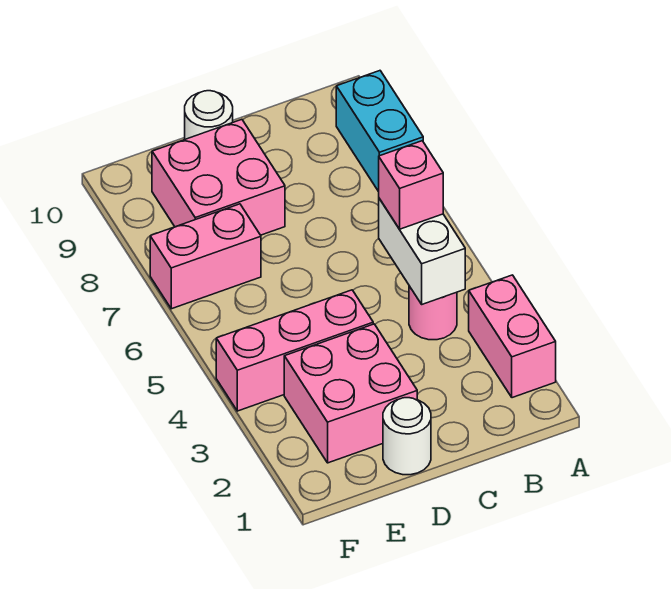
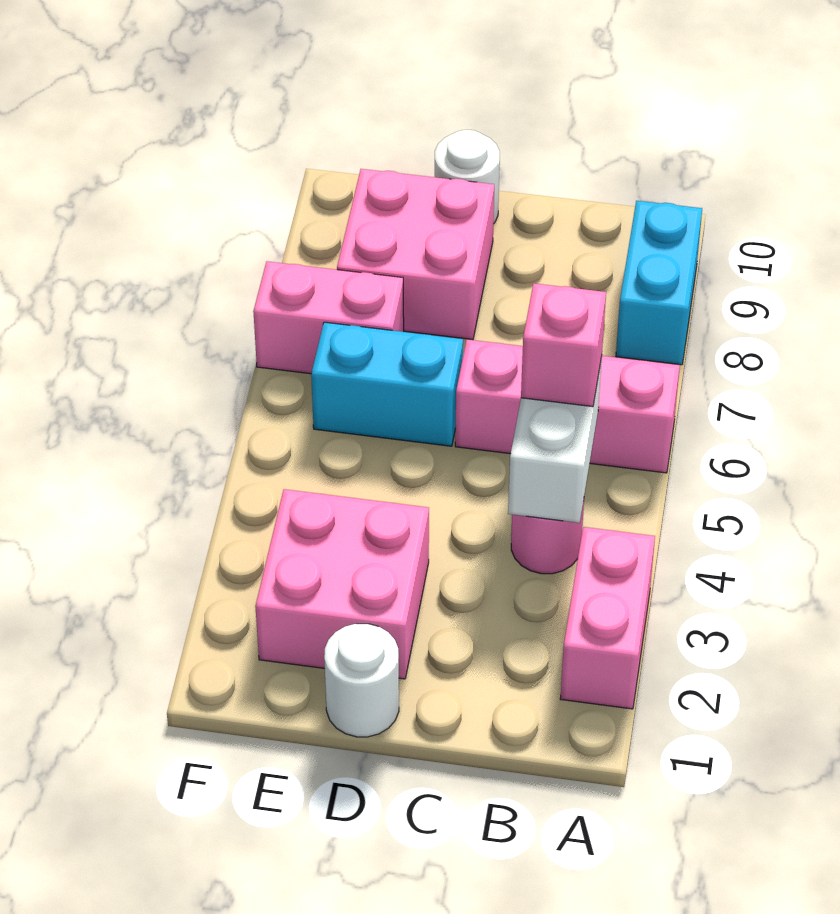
pink brick D4:F4 level 1 -> pink brick A6:C6 level 1
none -> cyan brick D6:E6 level 1

